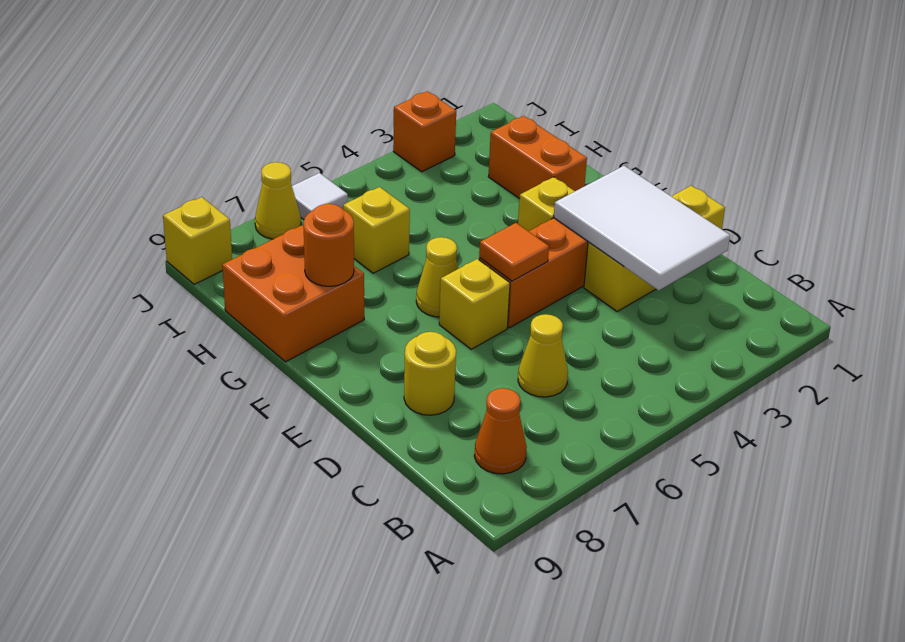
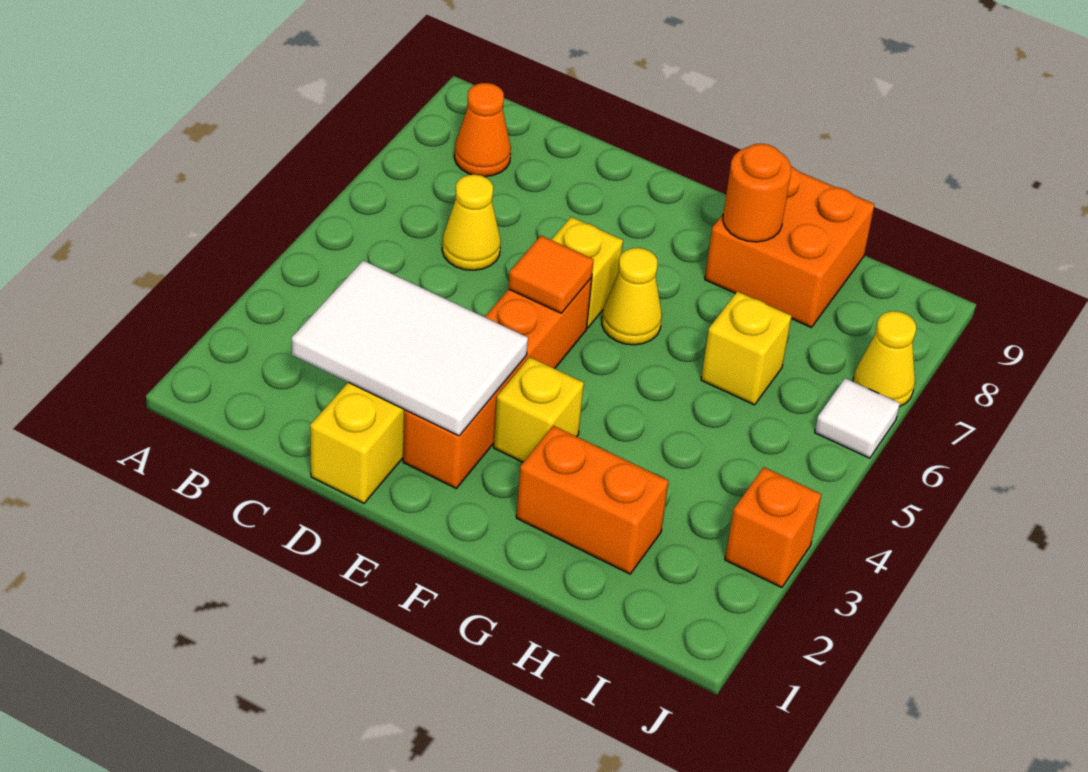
yellow round brick D8 level 1 -> none
yellow brick J9 level 1 -> none

